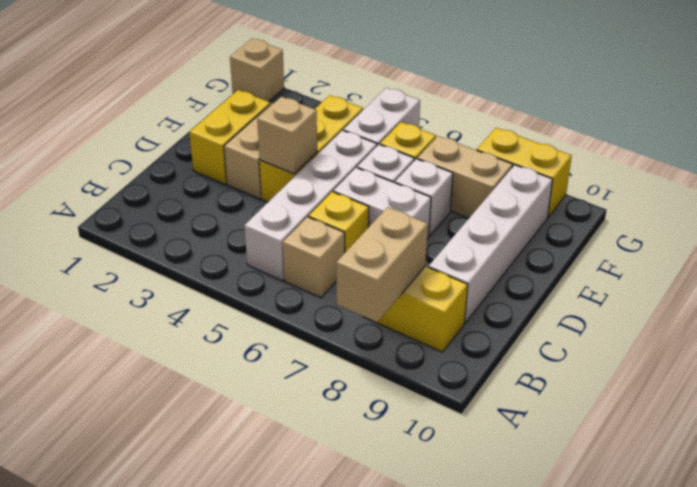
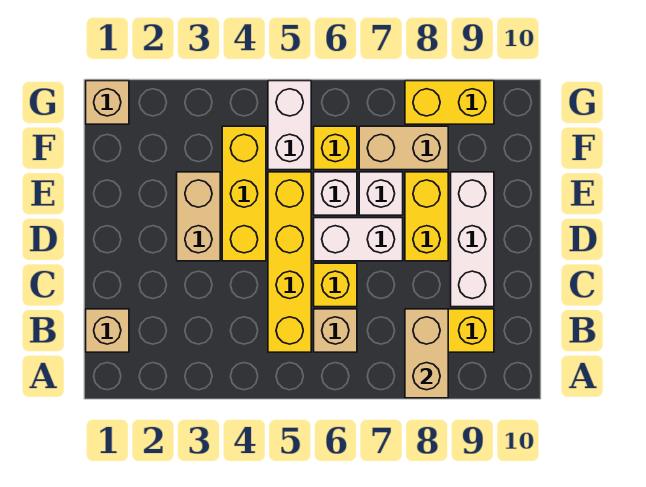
white brick B5:E5 level 1 -> yellow brick B5:E5 level 1
white brick C9:F9 level 1 -> white brick C9:E9 level 1
yellow brick D2:E2 level 1 -> yellow brick D8:E8 level 1
tan brick D4 level 2 -> tan brick B1 level 1

